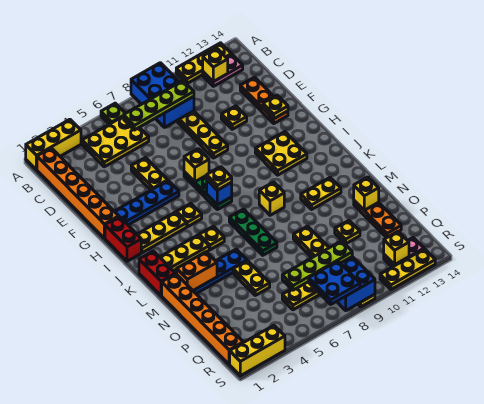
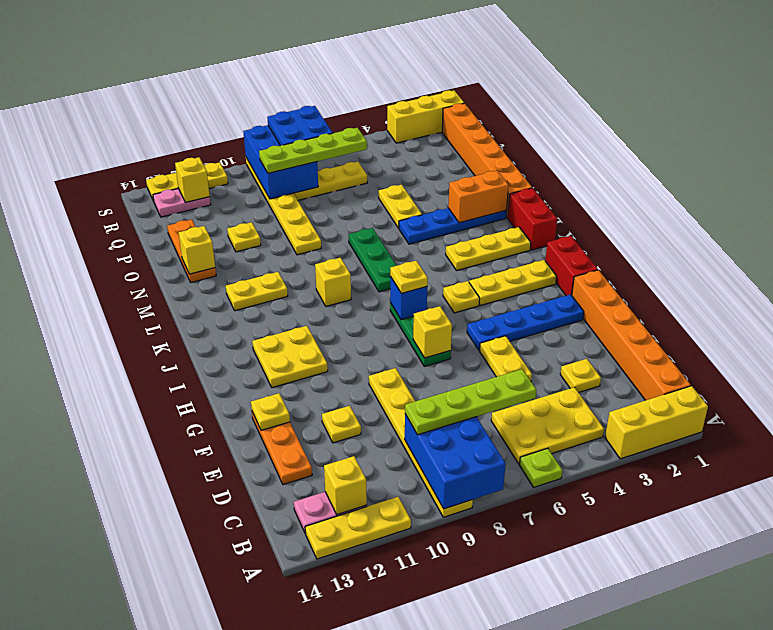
yellow plate K5 level 1 -> yellow plate D3 level 1

